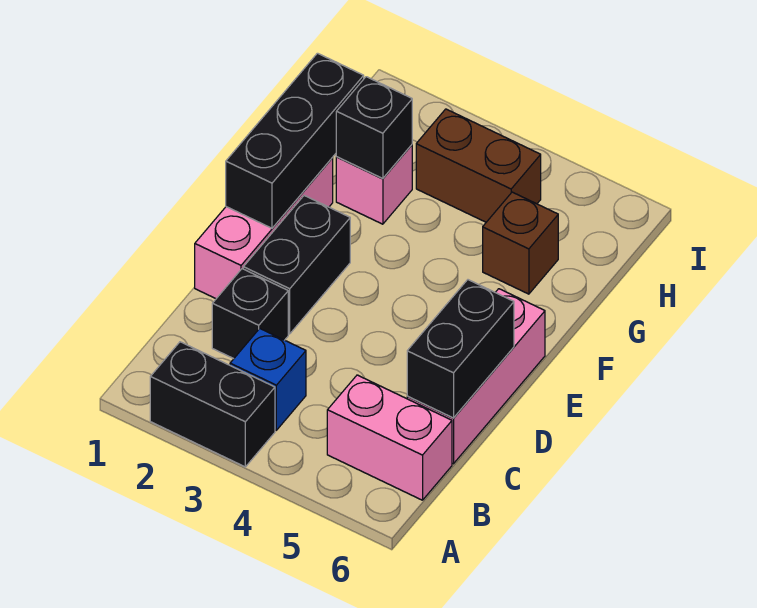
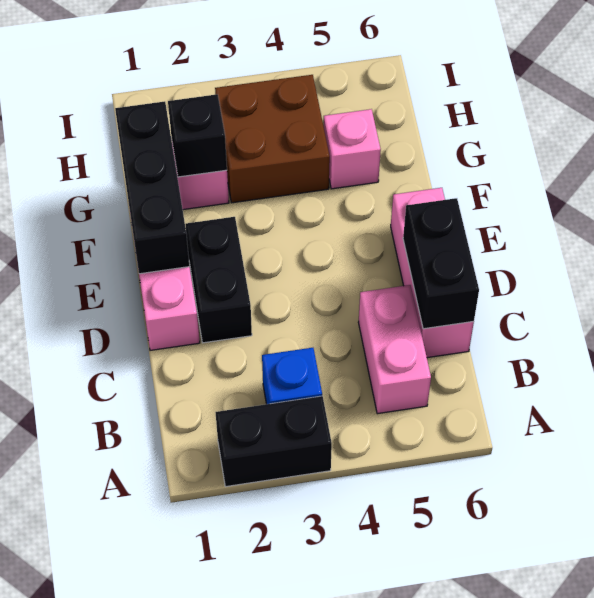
pink brick B5:B6 level 1 -> pink brick B5:C5 level 1
black brick C2 level 1 -> none
brown brick G5 level 1 -> pink brick G5 level 1
brown brick H3:H4 level 1 -> brown brick G3:H4 level 1

